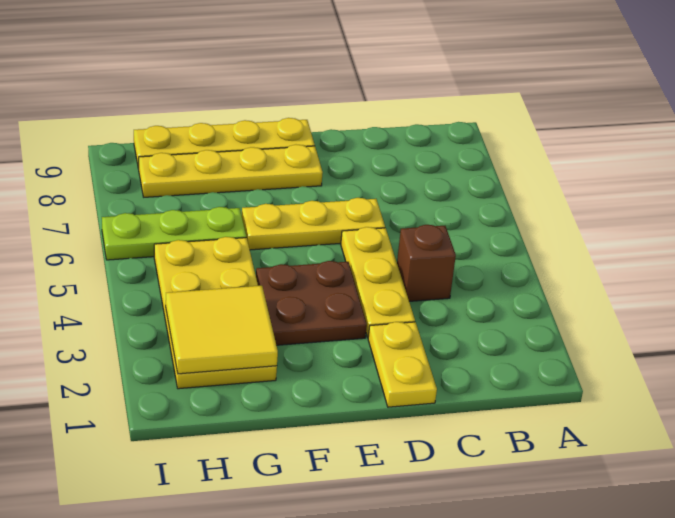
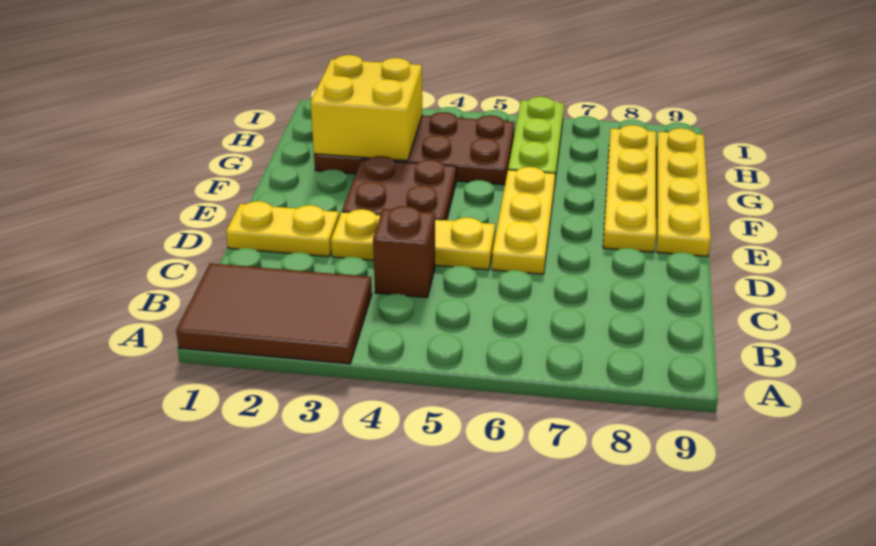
none -> brown tile A1:B3 level 1
yellow plate G2:H5 level 1 -> brown plate G2:H5 level 1
yellow tile G2:H3 level 2 -> yellow brick G2:H3 level 2

